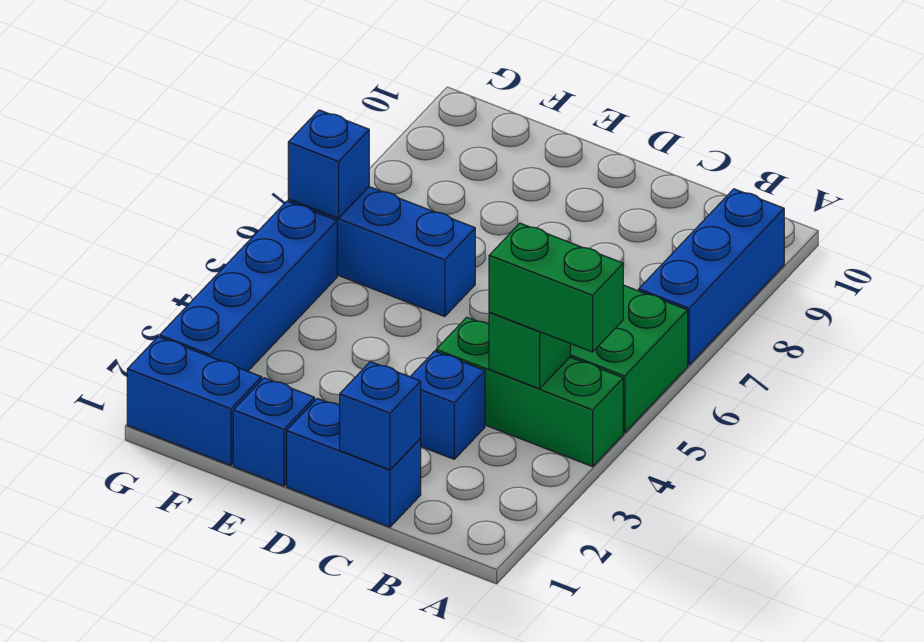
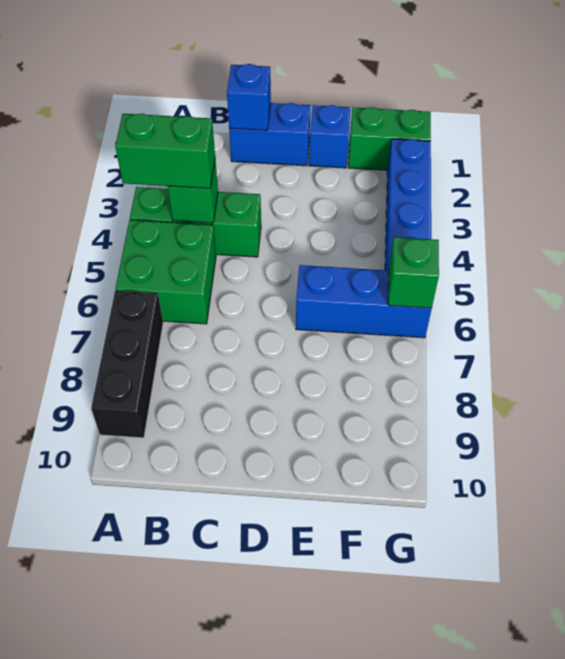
blue brick A7:A9 level 1 -> black brick A7:A9 level 1
blue brick C3 level 1 -> none
blue brick F1:G1 level 1 -> green brick F1:G1 level 1
blue brick G6 level 2 -> green brick G6 level 2

